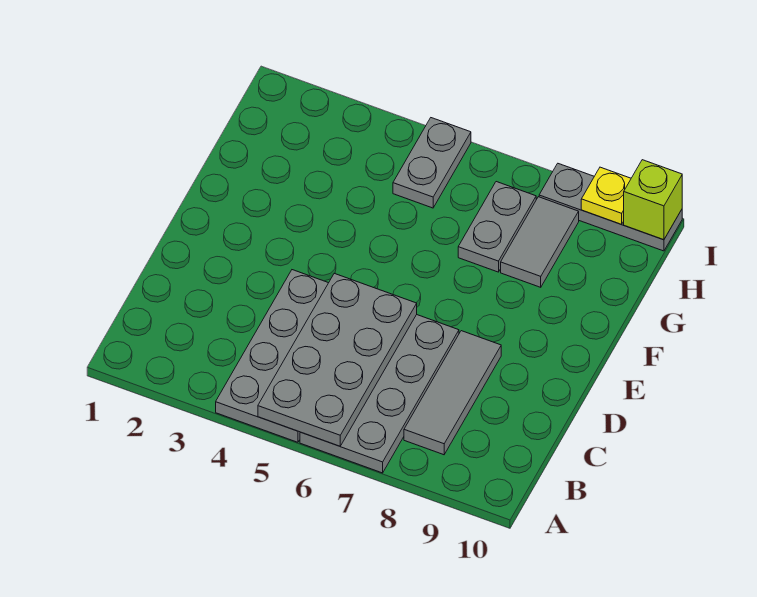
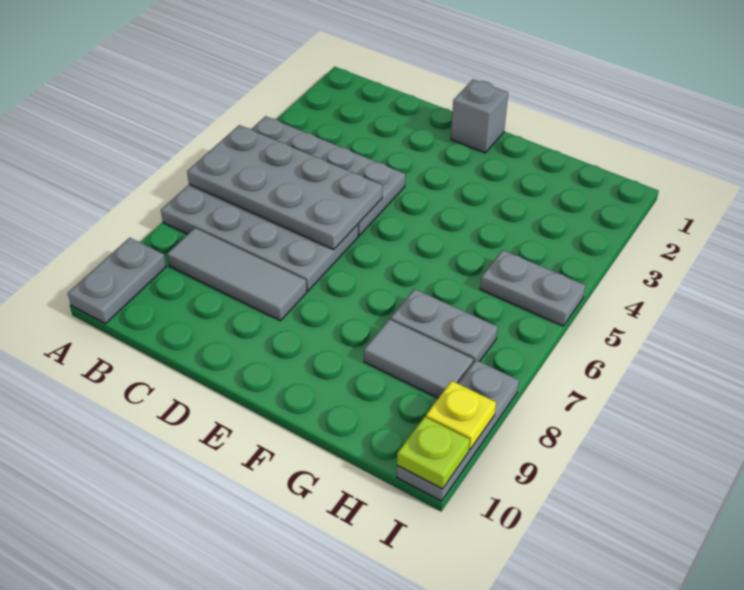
none -> grey plate A9:A10 level 1
none -> grey brick E1 level 1
lime brick I10 level 2 -> lime plate I10 level 2

